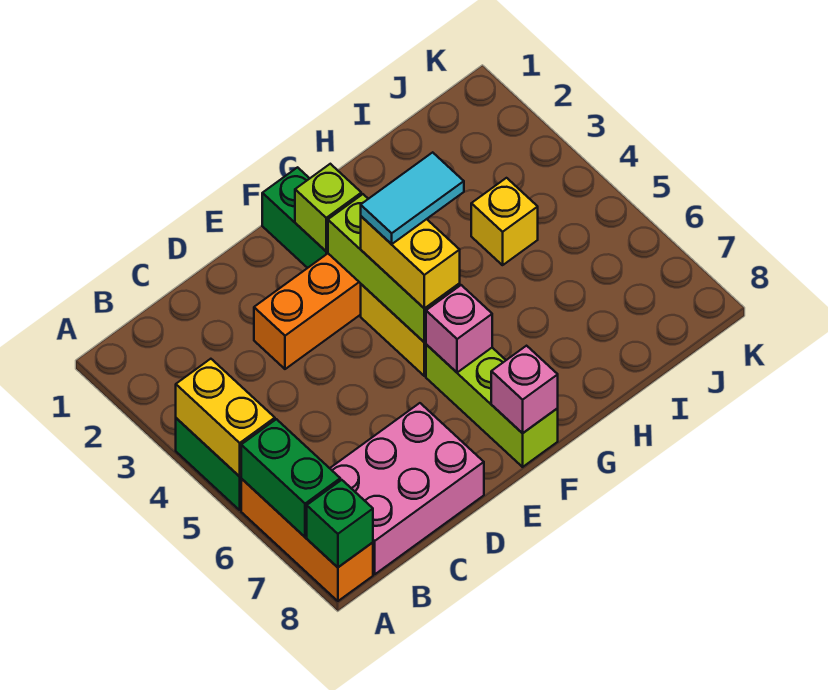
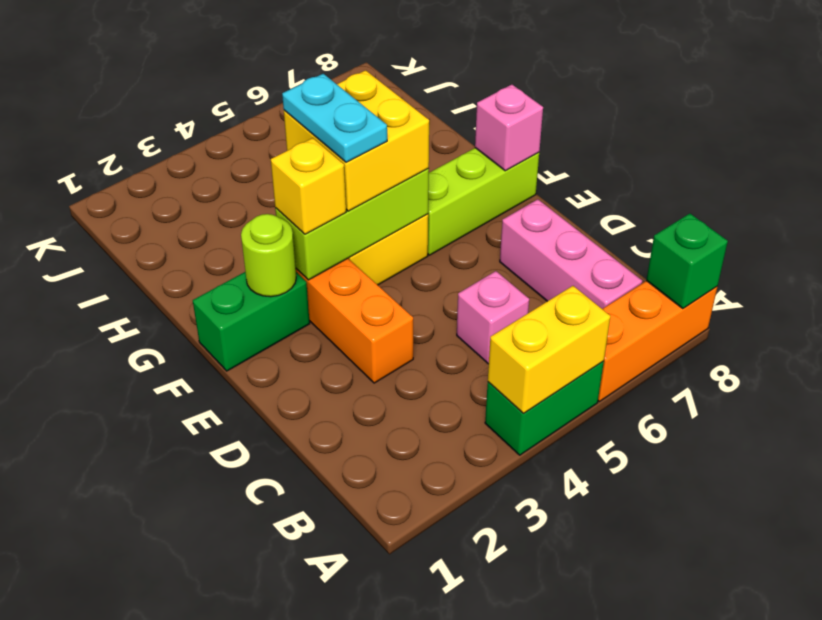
green brick A6:A7 level 2 -> none
pink brick B7:D8 level 1 -> pink brick B7:D7 level 1
lime brick F2 level 2 -> lime round brick F2 level 2
yellow brick F4:F5 level 3 -> yellow brick F4:G5 level 3
cyan tile F4:G4 level 4 -> cyan plate F4:G4 level 4
pink brick F6 level 2 -> pink brick C5 level 1
yellow brick I4 level 1 -> yellow brick F3 level 3

